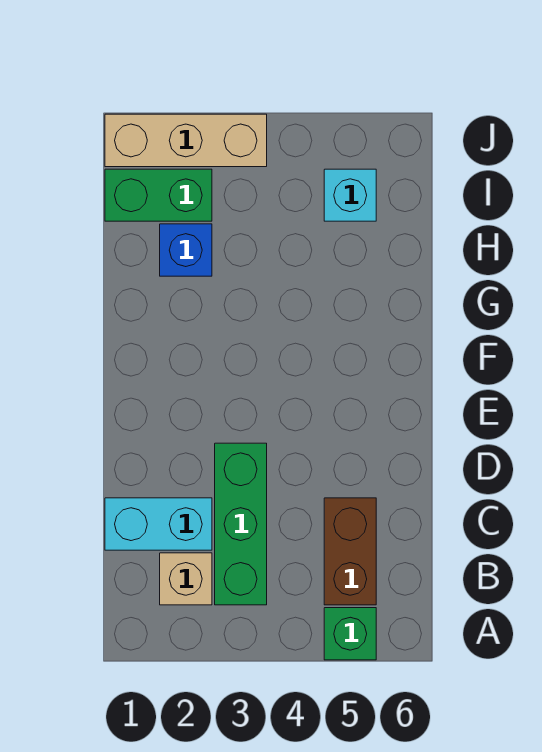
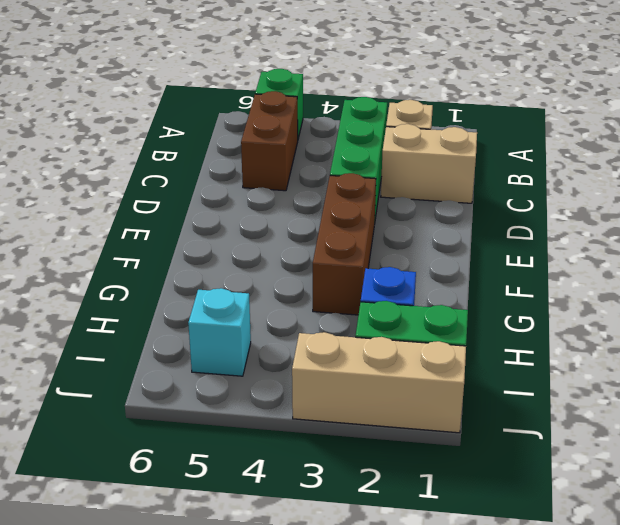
cyan brick C1:C2 level 1 -> tan brick C1:C2 level 1
none -> brown brick E3:G3 level 1

